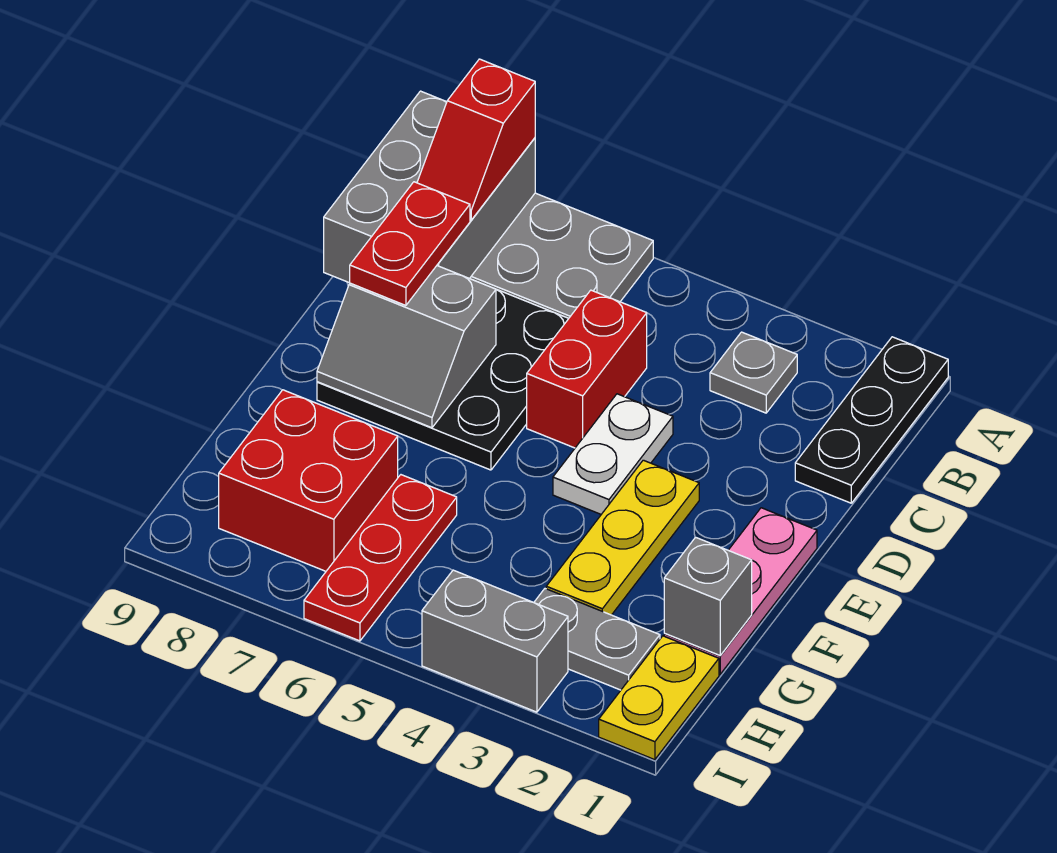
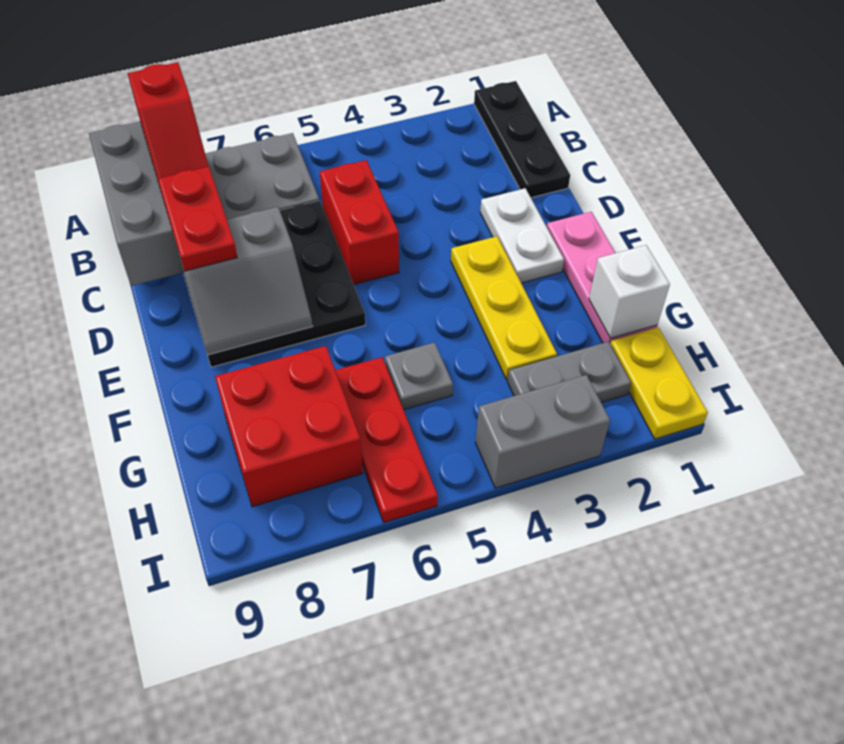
grey plate B3 level 1 -> grey plate G5 level 1
white plate D4:E4 level 1 -> white plate D2:E2 level 1
grey brick G1 level 2 -> white brick G1 level 2

